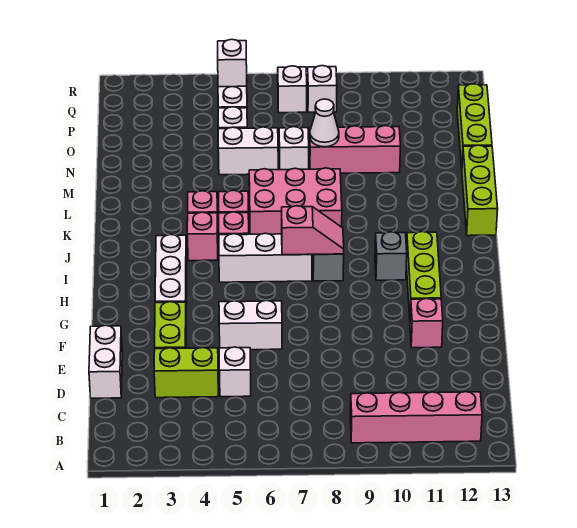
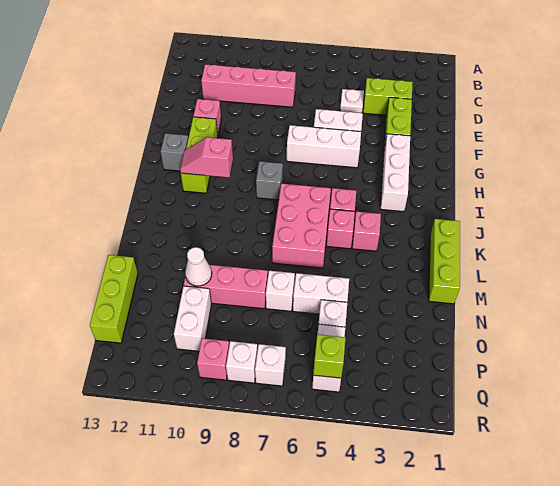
pink brick B9:B12 level 1 -> pink brick D8:D11 level 1
white brick D1:E1 level 1 -> white brick O10:P10 level 1
white brick D5 level 1 -> white plate D5 level 1
white brick I5:I7 level 1 -> white brick G5:G7 level 1
pink slope I7:I8 level 2 top 7 -> pink slope I10:I11 level 2 top 10
grey brick I10 level 1 -> grey brick H12 level 1
pink brick J4 level 1 -> pink brick Q9 level 1
pink brick K6:L8 level 1 -> pink brick J6:L7 level 1
lime brick K13:M13 level 1 -> lime brick K1:M1 level 1
white cone N8 level 2 -> white cone N10 level 2
white brick Q5 level 2 -> lime brick Q5 level 2

